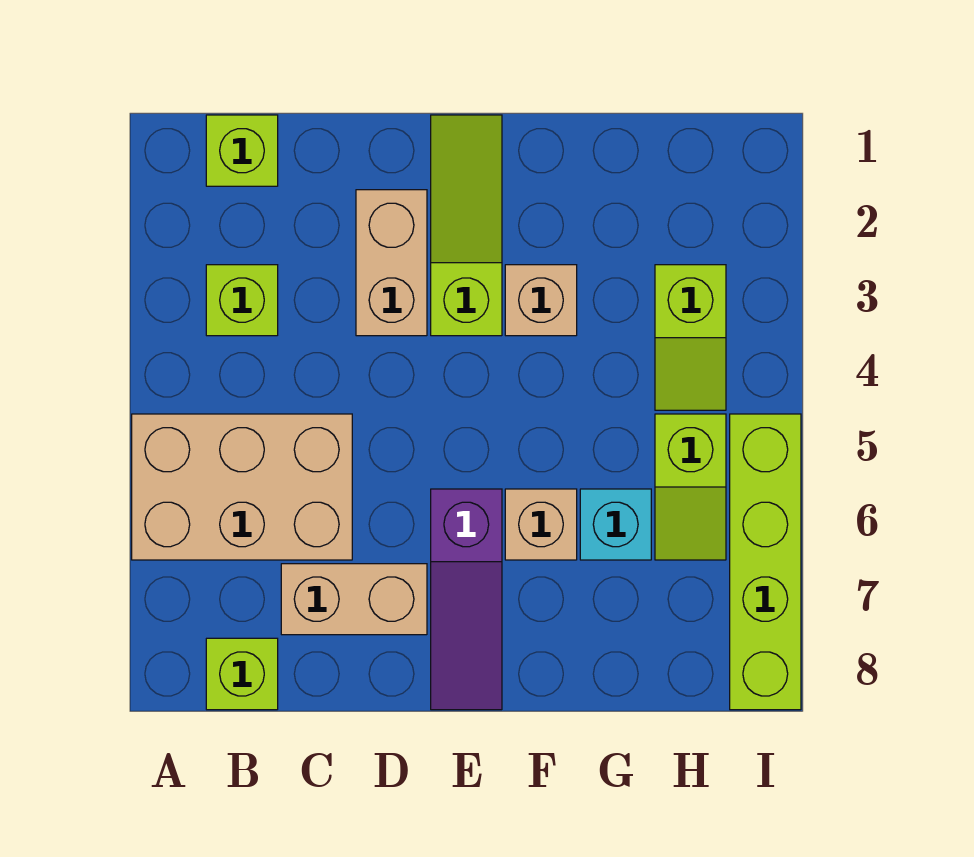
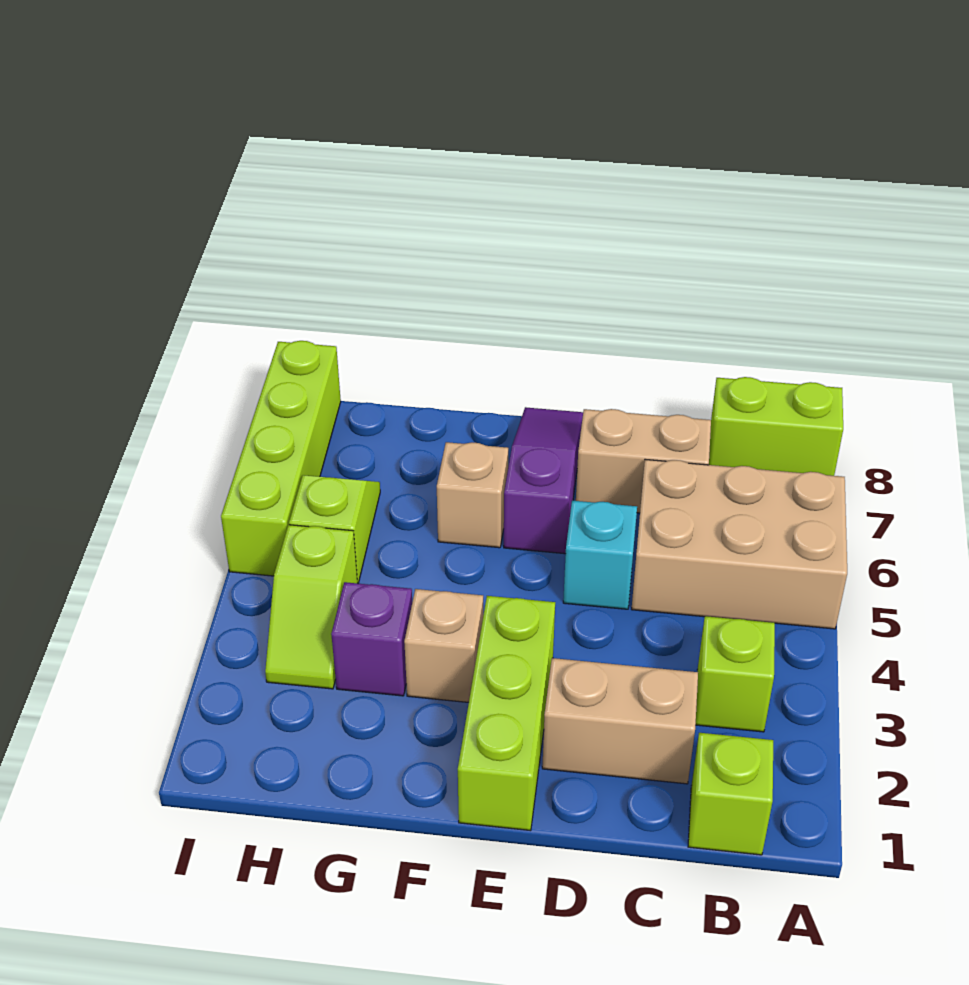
lime brick B8 level 1 -> lime brick A8:B8 level 1
tan brick D2:D3 level 1 -> tan brick C2:D2 level 1
lime slope E1:E3 level 1 top 3 -> lime brick E1:E3 level 1
none -> purple brick G3 level 1
cyan brick G6 level 1 -> cyan brick D5 level 1
lime slope H3:H4 level 1 top 3 -> lime slope H3:H4 level 1 top 4

